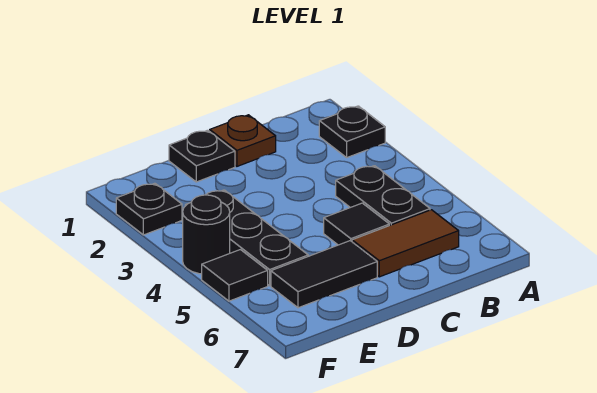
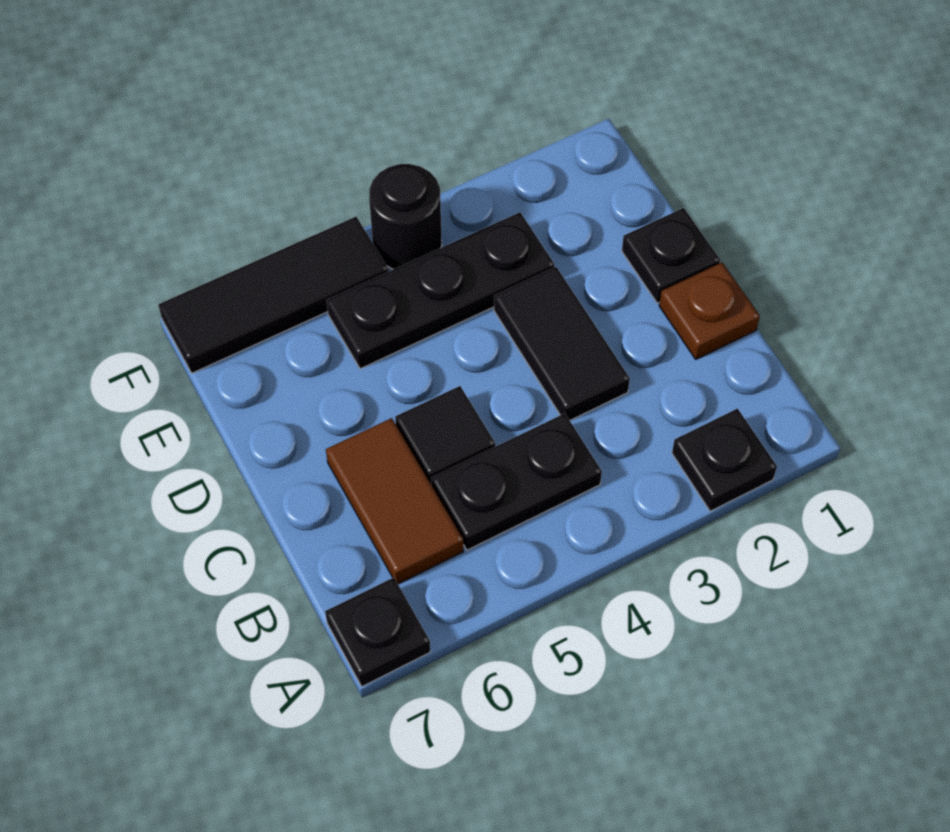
black tile D6:E6 level 1 -> black tile C3:D3 level 1
black plate F2 level 1 -> black plate A7 level 1
black tile F5 level 1 -> black tile F5:F7 level 1

